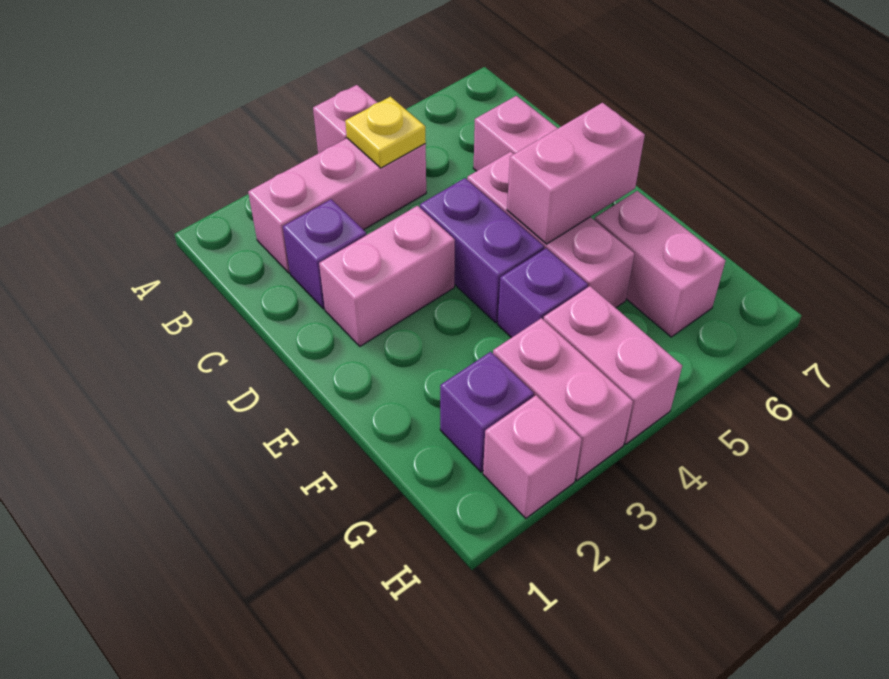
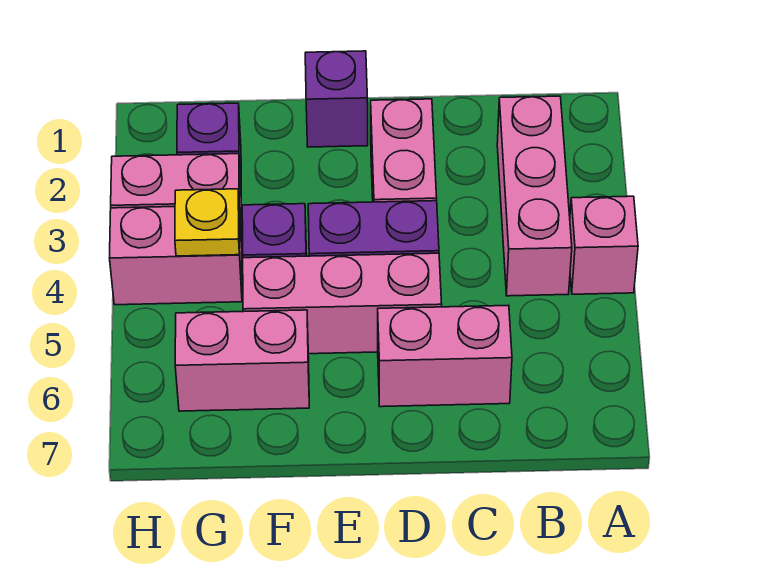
yellow plate B4 level 2 -> yellow plate G4 level 2
purple brick C2 level 1 -> purple brick E1 level 1
pink brick E5:E6 level 2 -> none
pink brick H2 level 1 -> none

